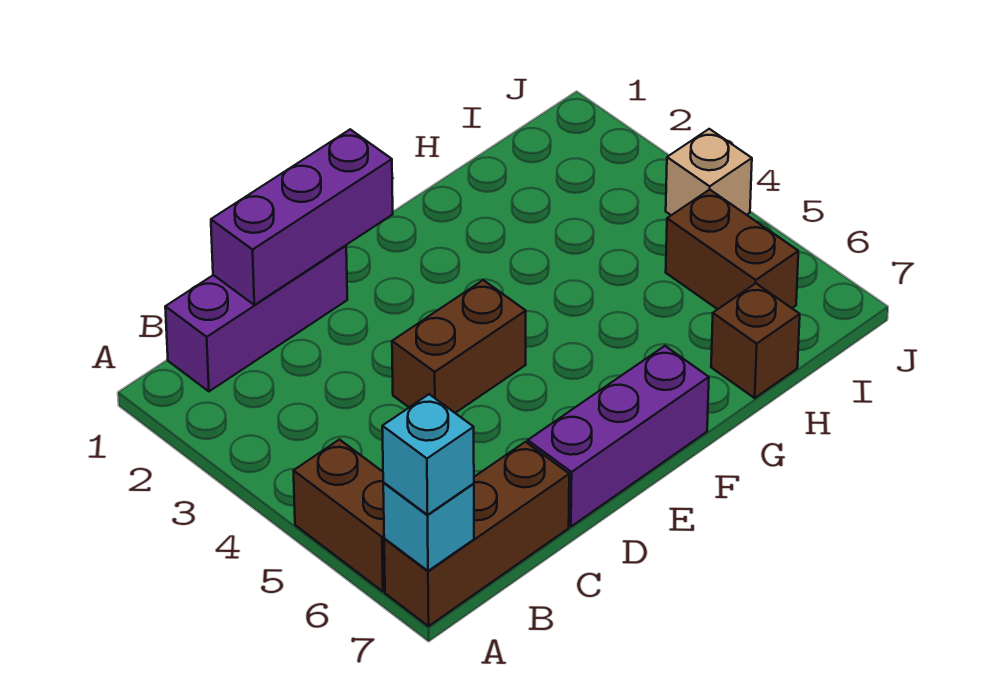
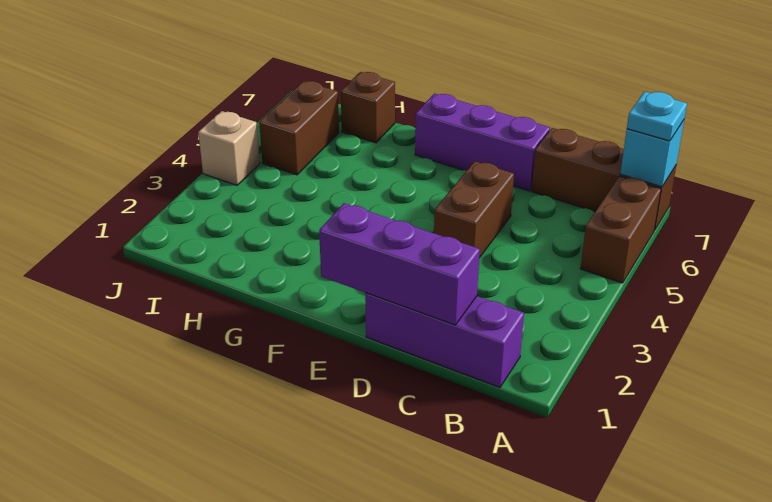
cyan brick A7 level 3 -> cyan plate A7 level 3
brown brick D4:E4 level 1 -> brown brick D4:D5 level 1

